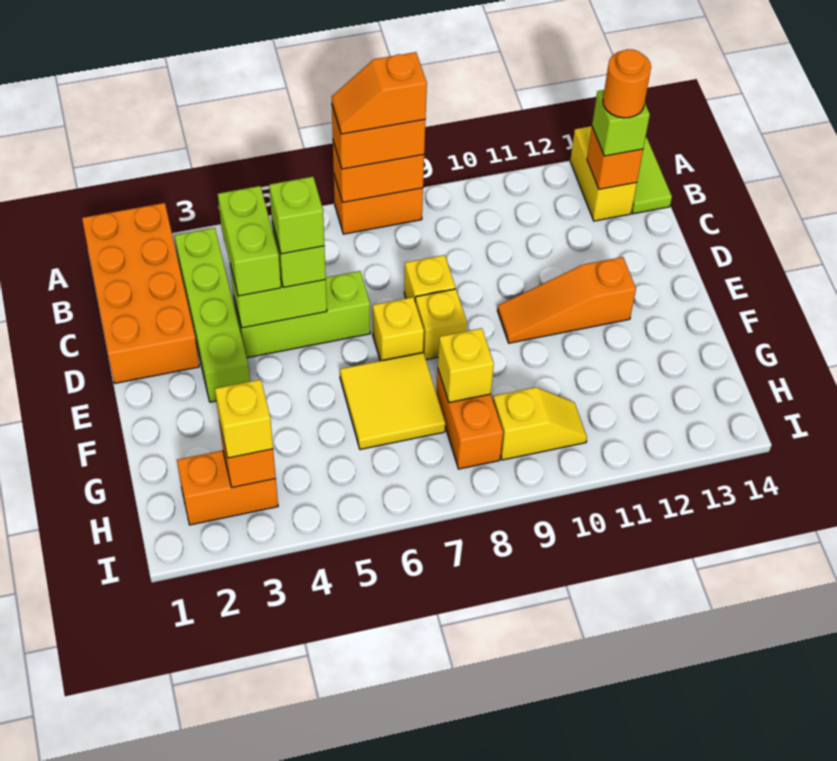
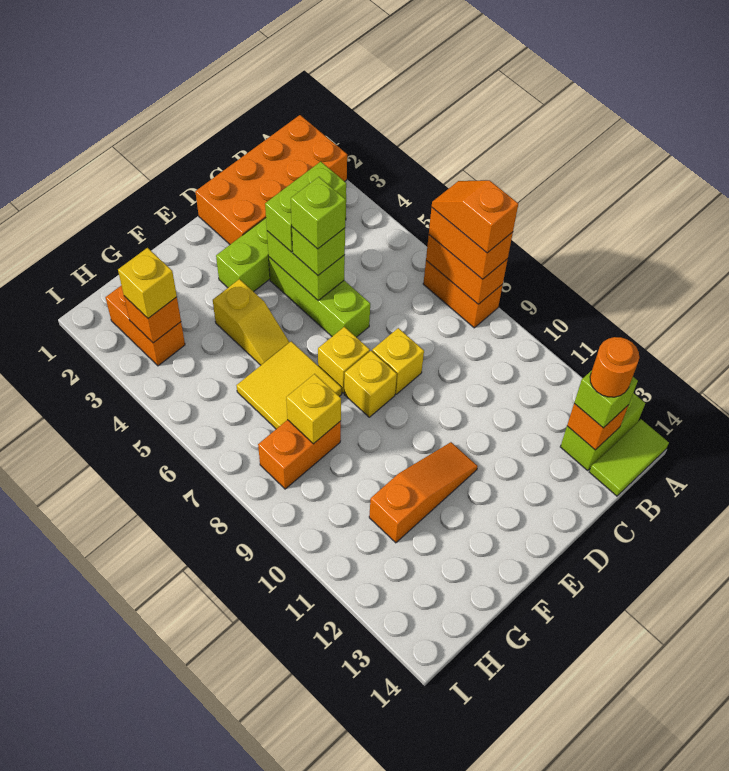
yellow brick A13:B13 level 1 -> lime brick A13:B13 level 1
orange slope E10:E12 level 1 top 12 -> orange slope E11:G11 level 1 top G
yellow slope H9:H10 level 1 top 9 -> yellow slope F4:F5 level 1 top 4

